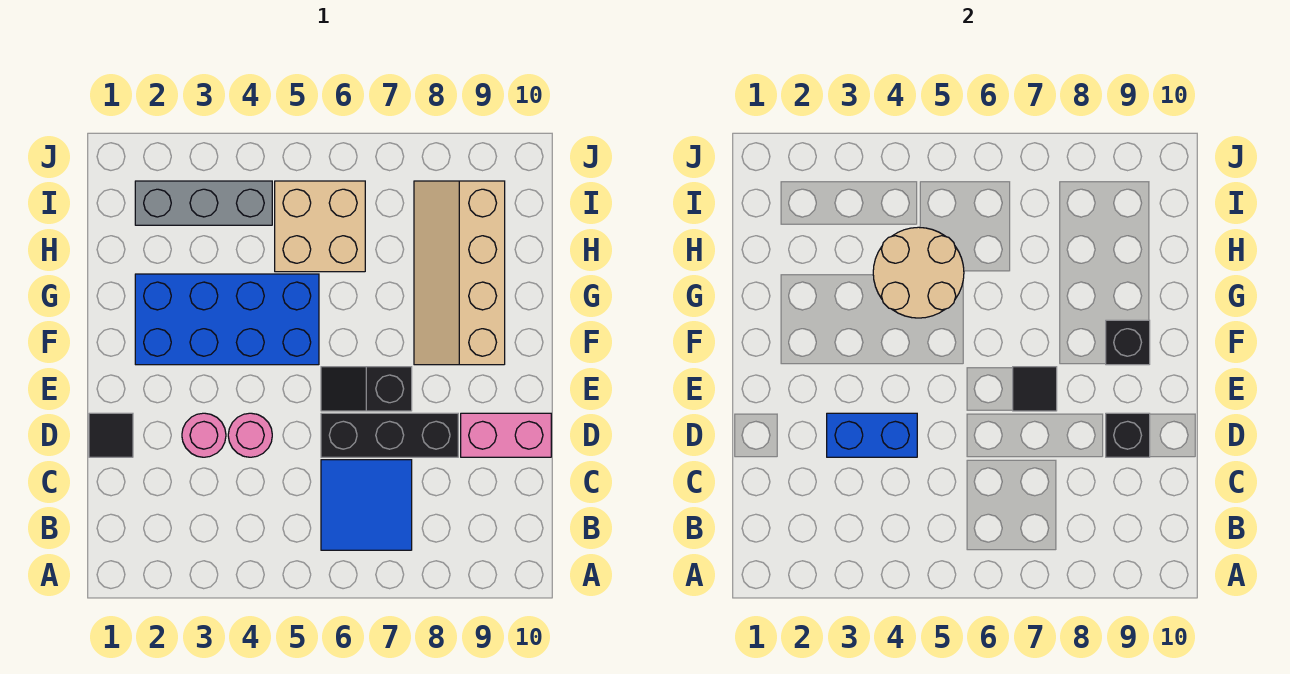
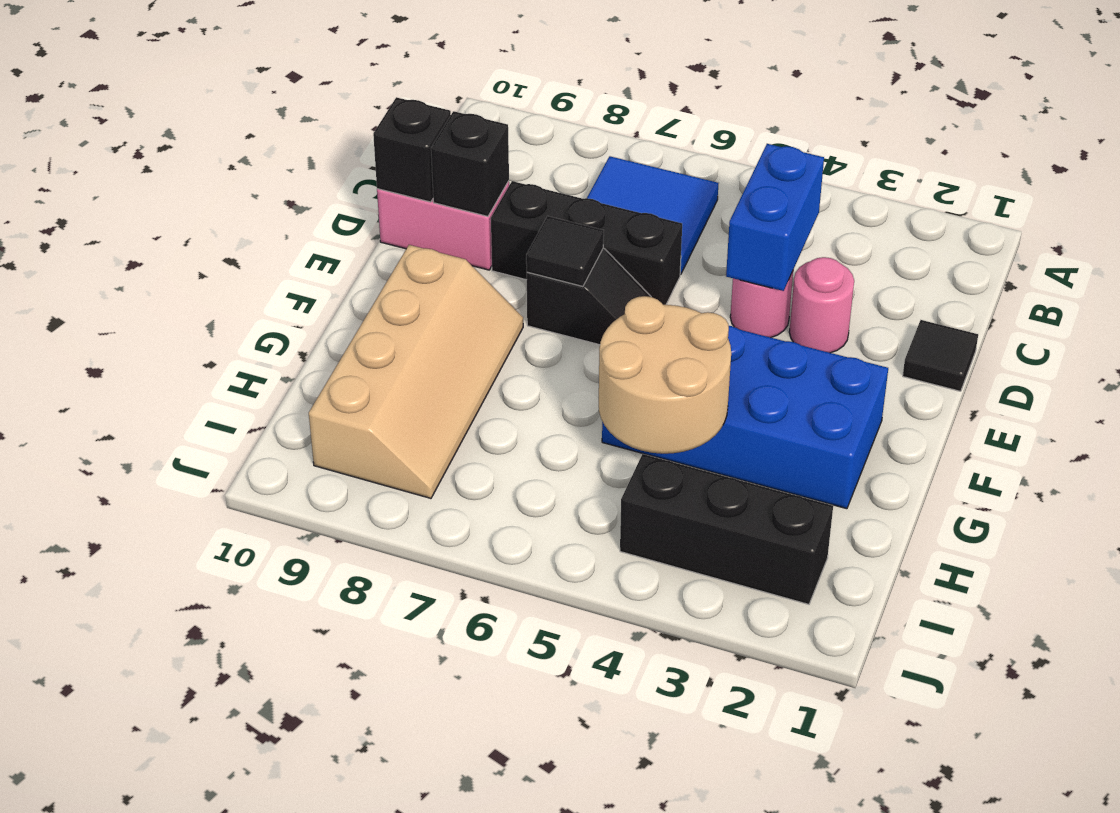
blue brick D3:D4 level 2 -> blue brick C4:D4 level 2
black brick F9 level 2 -> black brick D10 level 2
tan brick H5:I6 level 1 -> none
grey brick I2:I4 level 1 -> black brick I2:I4 level 1

